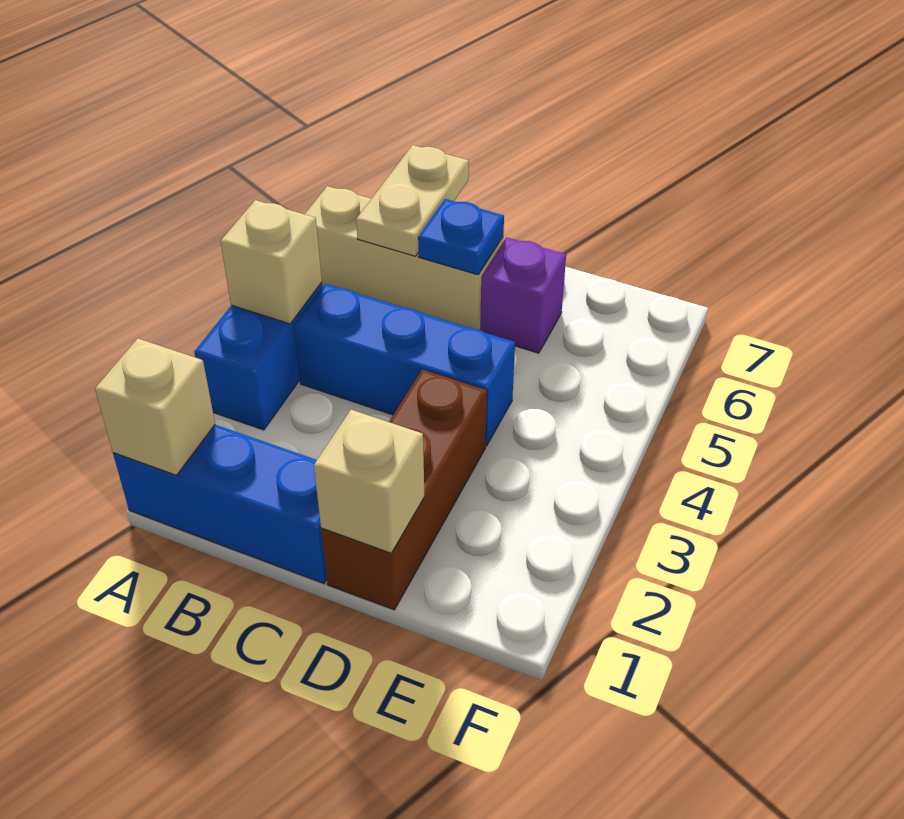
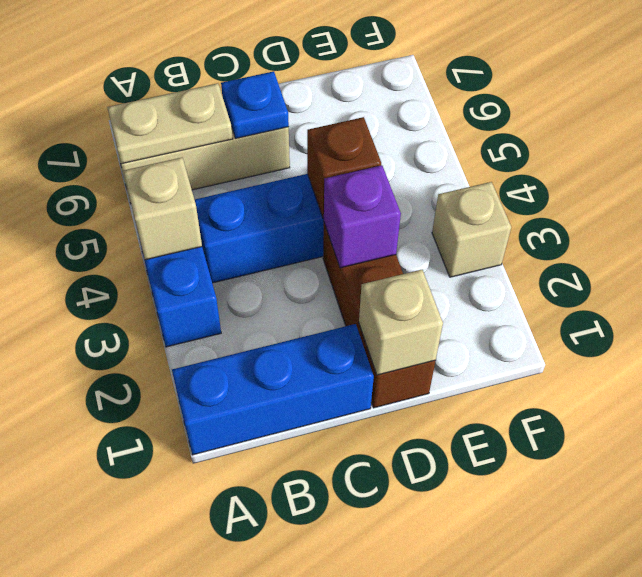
tan brick A1 level 2 -> tan brick F3 level 1
tan plate B6:B7 level 2 -> tan plate A6:B6 level 2
none -> brown brick D4 level 2
purple brick D6 level 1 -> purple brick D3 level 2

